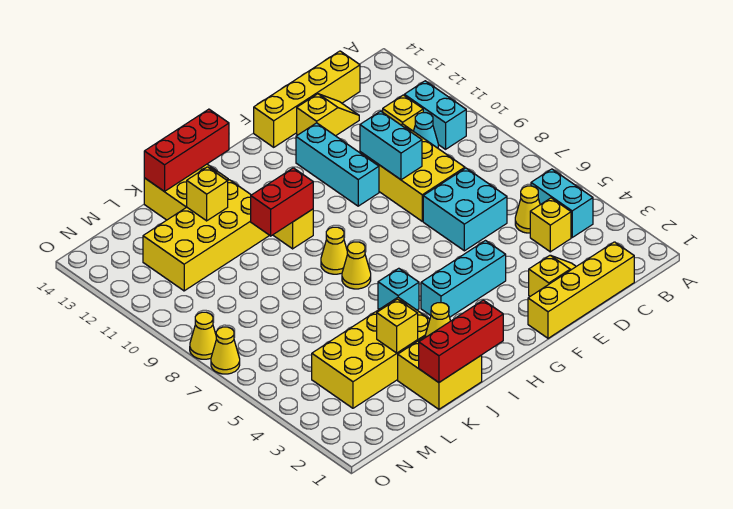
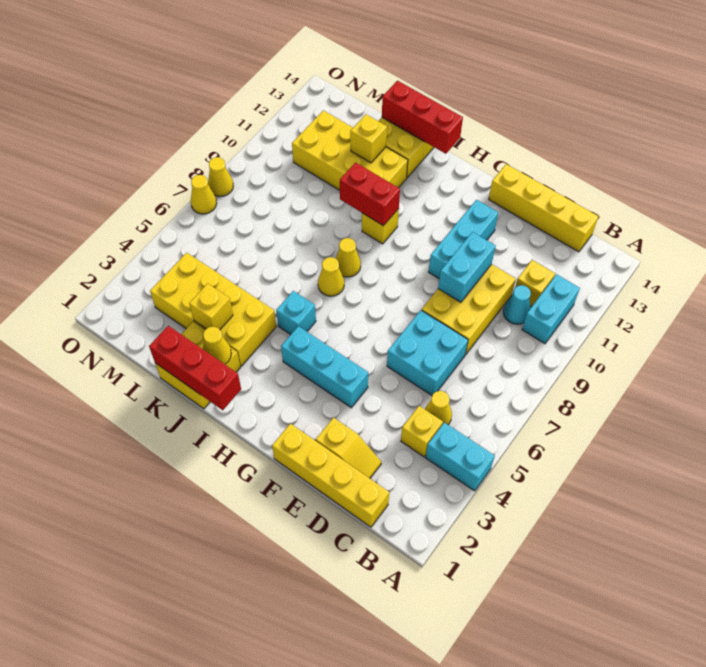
cyan brick B4:B5 level 1 -> cyan brick A4:B4 level 1
yellow slope D13:E13 level 1 top E -> none

